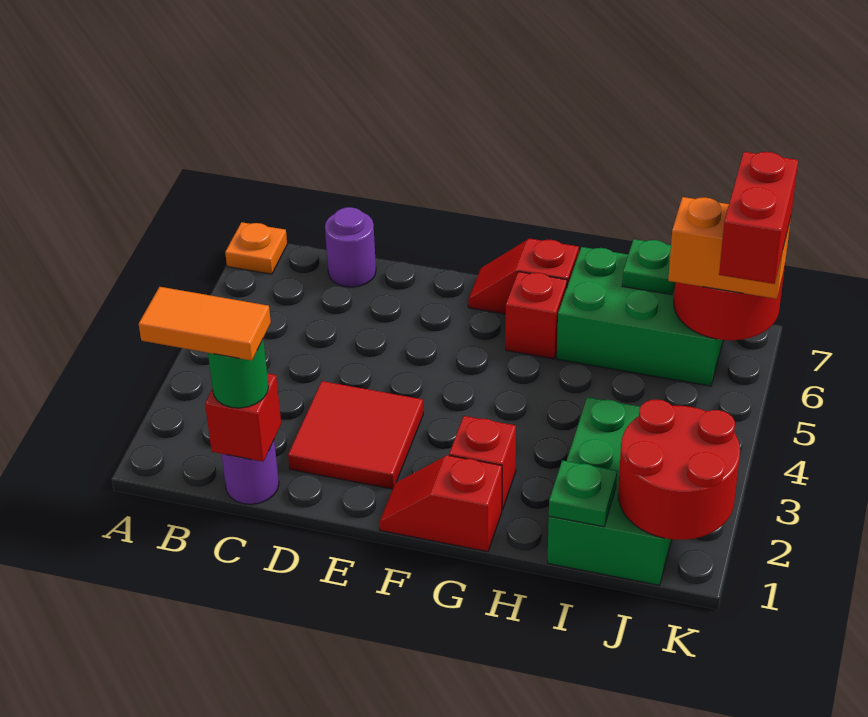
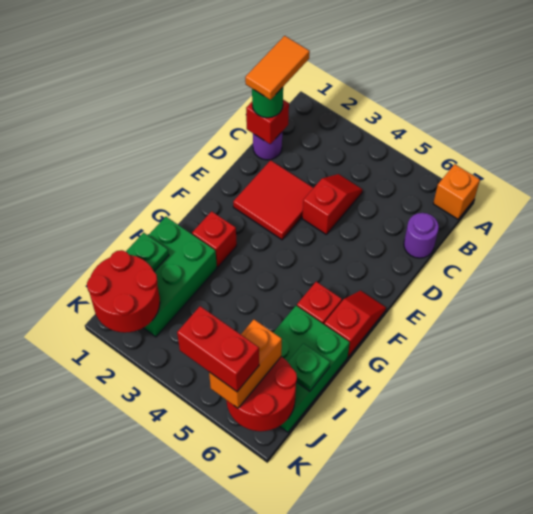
orange plate A7 level 1 -> orange brick A7 level 1
red slope F1:G1 level 1 top G -> red slope C4:D4 level 1 top D
green brick I1:J3 level 1 -> green brick H1:J2 level 1

